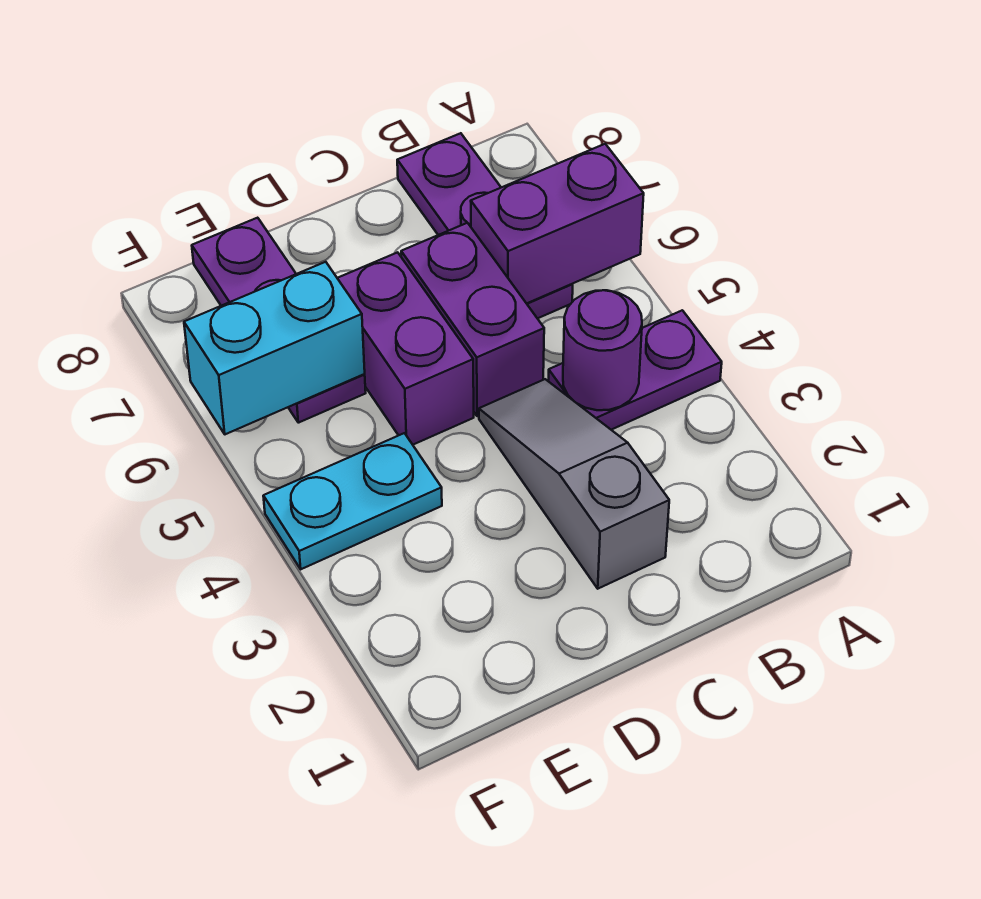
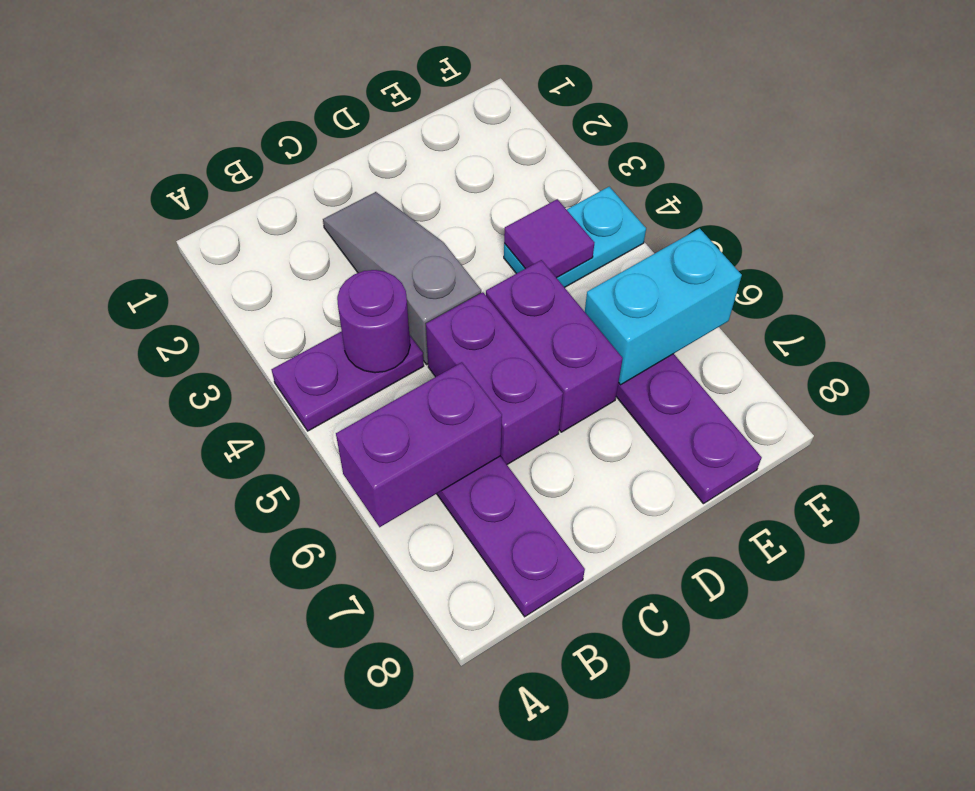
grey slope C2:C4 level 1 top 2 -> grey slope C2:C4 level 1 top 4
none -> purple tile E4 level 2

